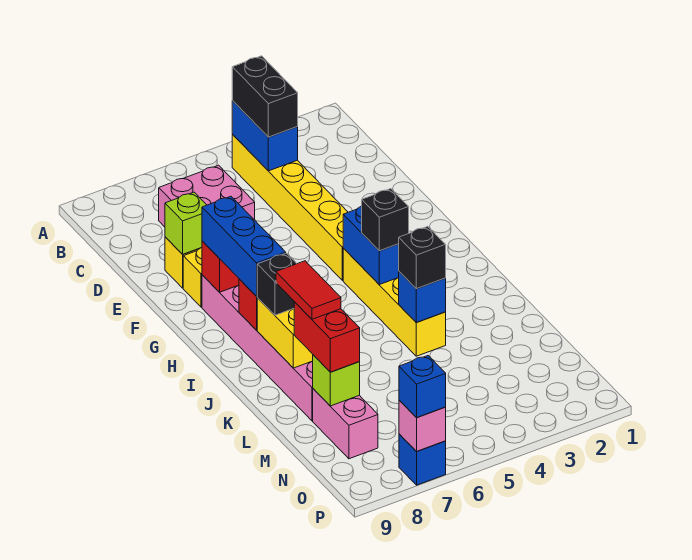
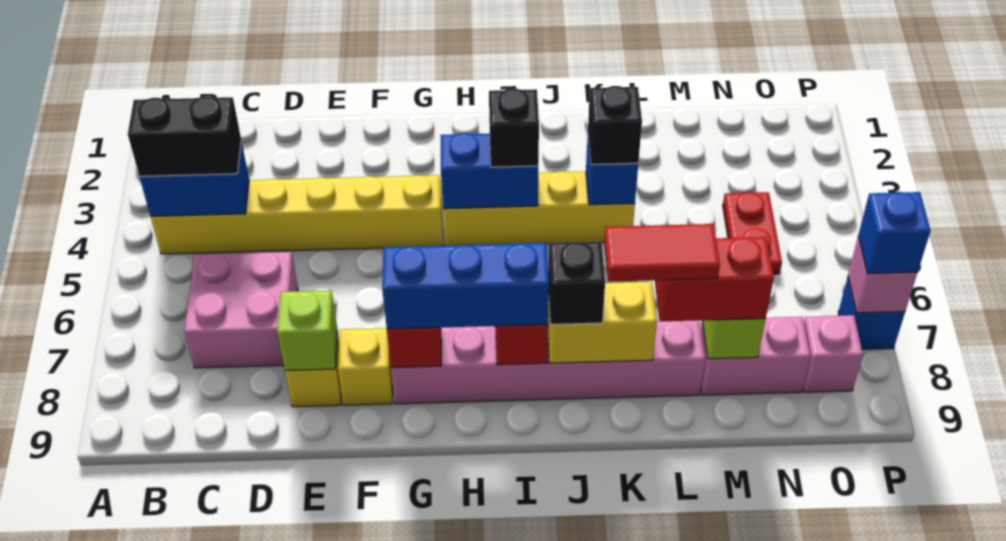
none -> red plate N4:N5 level 1
none -> pink brick O8 level 1

